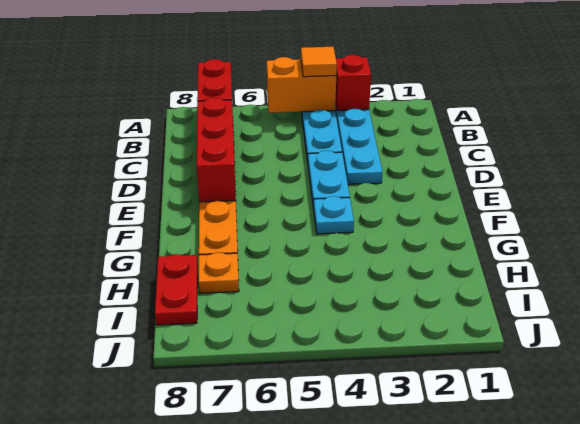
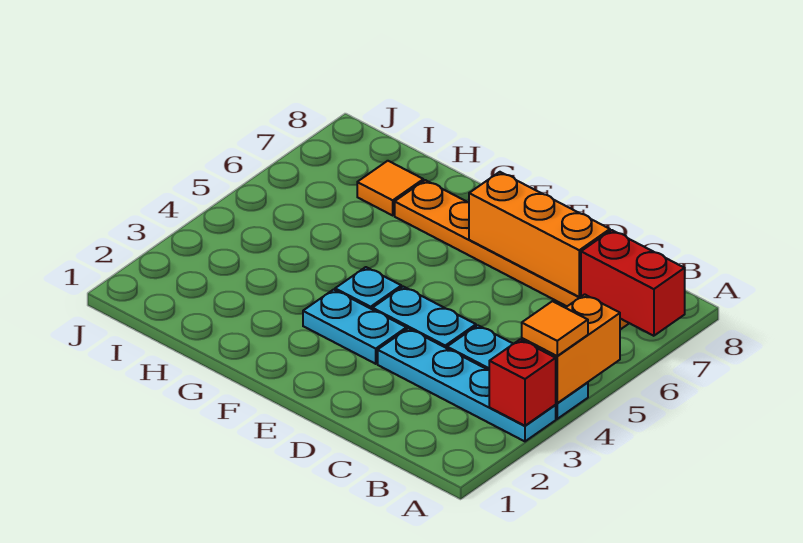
red brick C7:E7 level 2 -> orange brick C7:E7 level 2
none -> cyan plate E3:F3 level 1
orange plate H7 level 1 -> orange tile H7 level 1
red plate H8:I8 level 1 -> none

